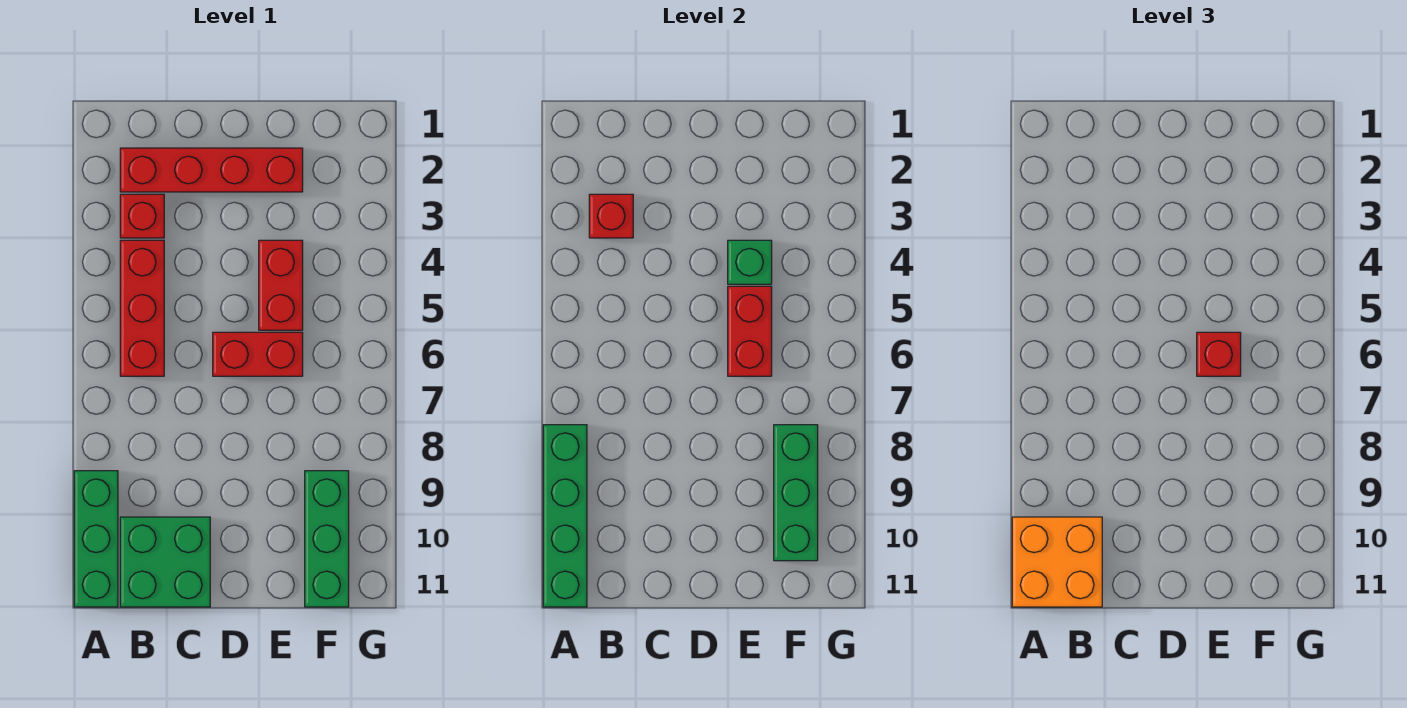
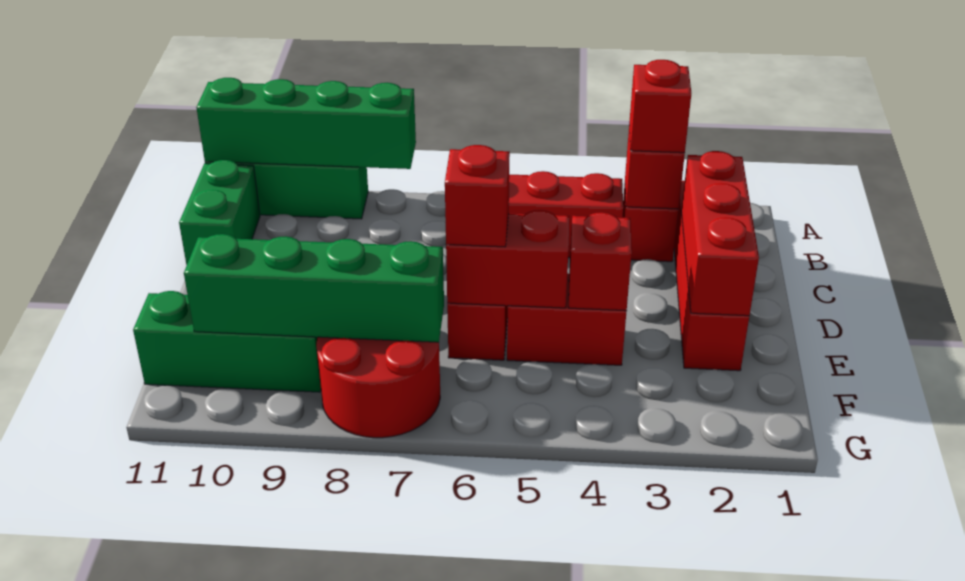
orange brick A10:B11 level 3 -> none
none -> red brick B3 level 3
green brick B10:C11 level 1 -> green brick B11:C11 level 1
none -> red brick C2:E2 level 2
green brick E4 level 2 -> red brick E4 level 2
none -> red round brick F7:G8 level 1
green brick F8:F10 level 2 -> green brick F7:F10 level 2

